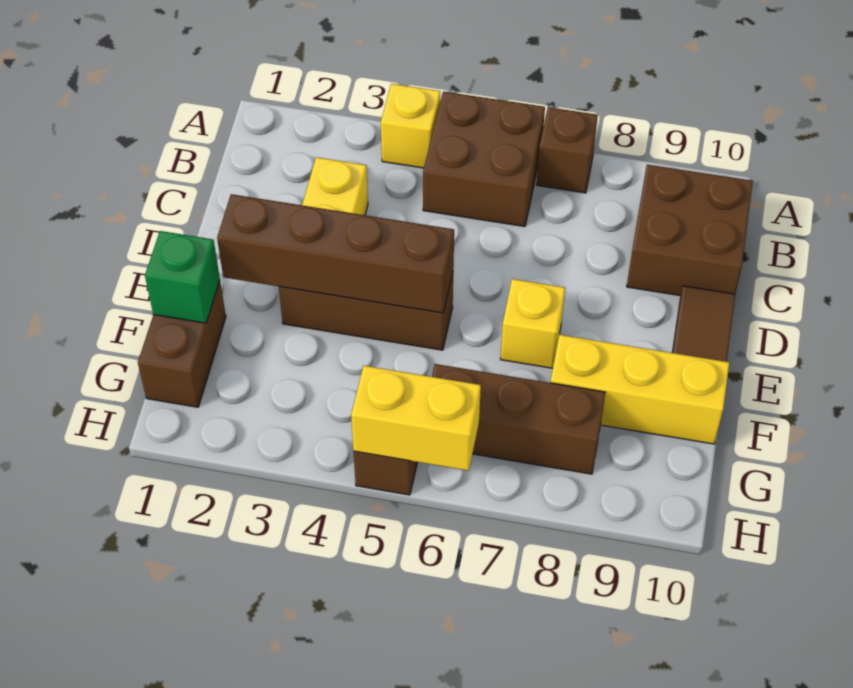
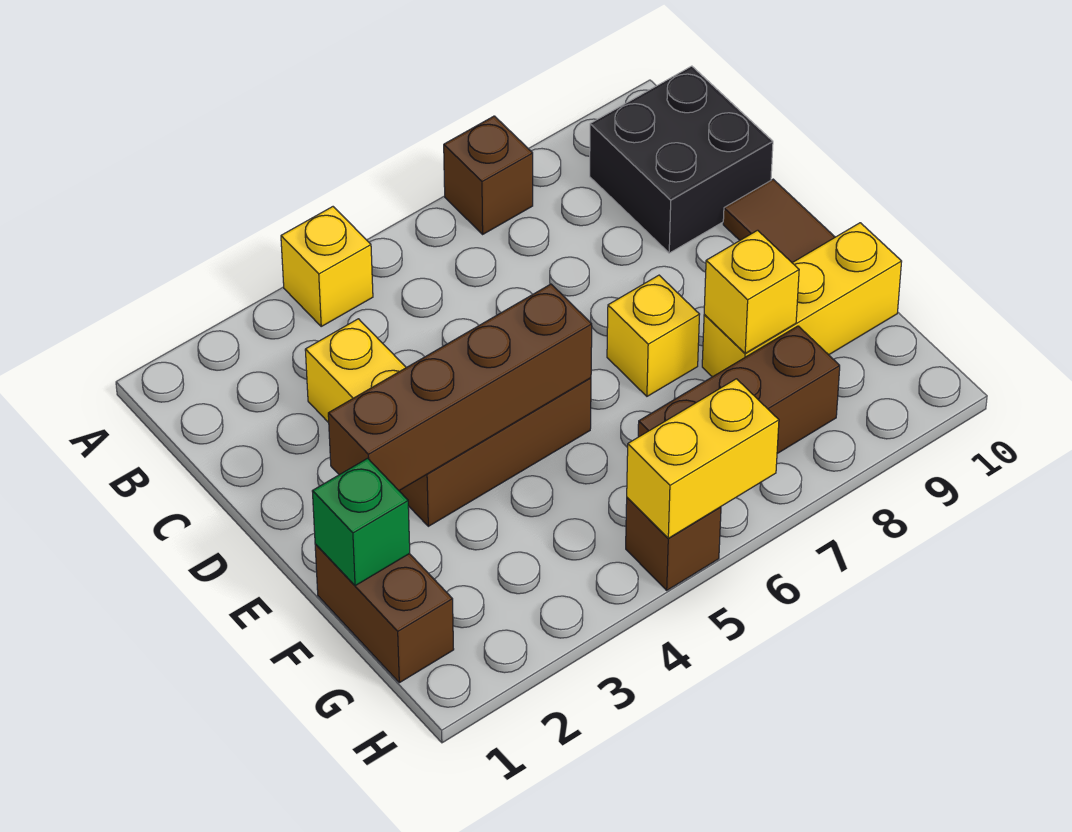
brown brick A5:B6 level 1 -> none
brown brick B9:C10 level 1 -> black brick B9:C10 level 1
none -> yellow brick F8 level 2

